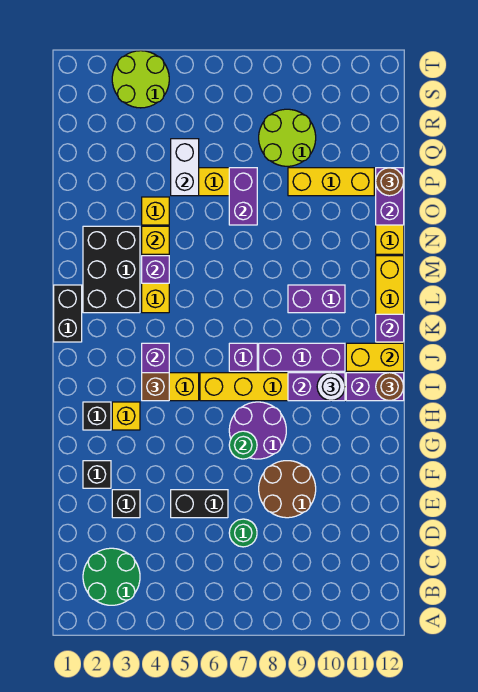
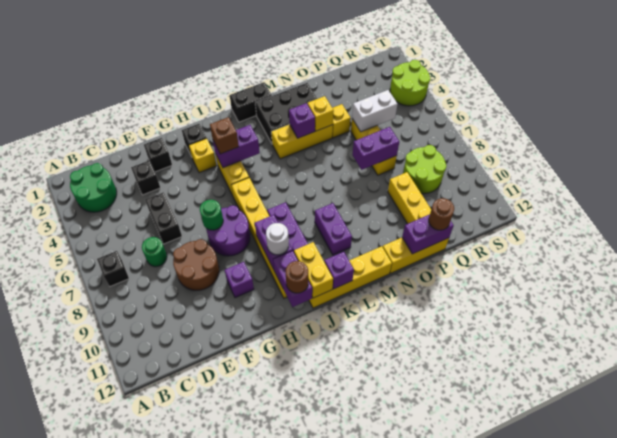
none -> black brick B7 level 1
purple brick J7 level 1 -> purple brick G10 level 1

